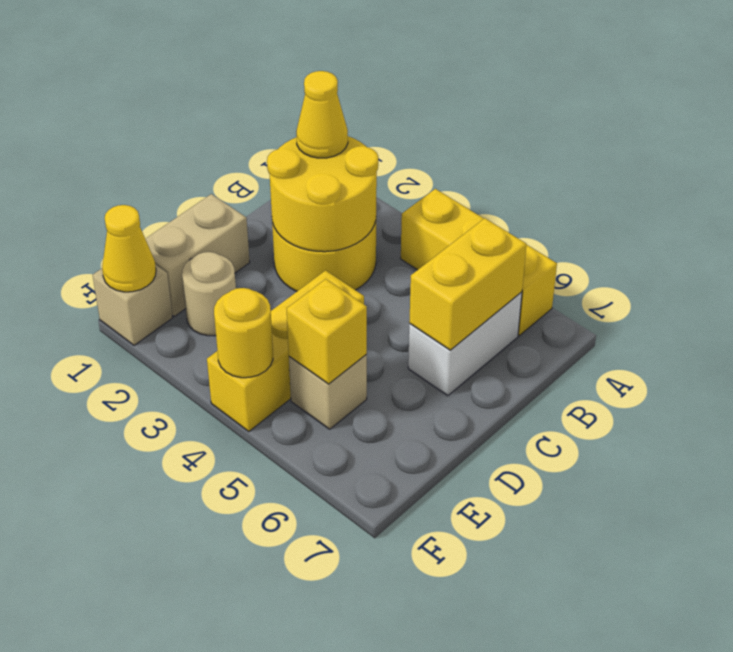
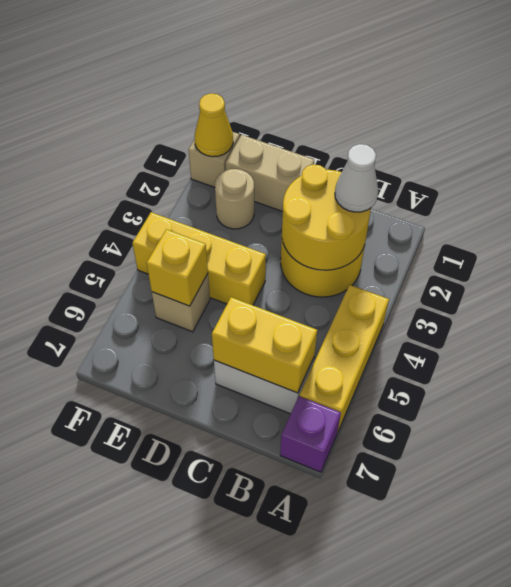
none -> purple brick A7 level 1
yellow cone B2 level 3 -> white cone B2 level 3
yellow round brick F4 level 2 -> none

